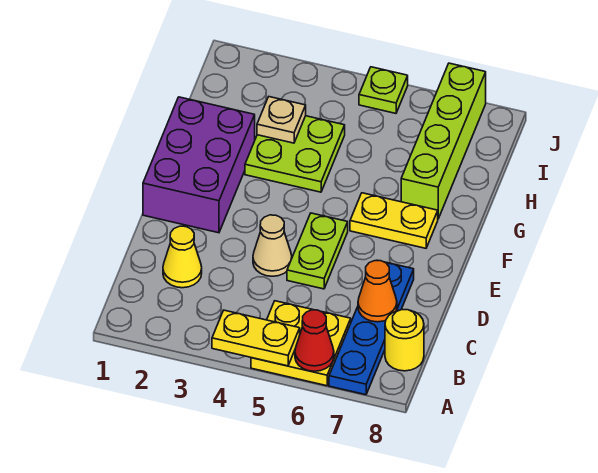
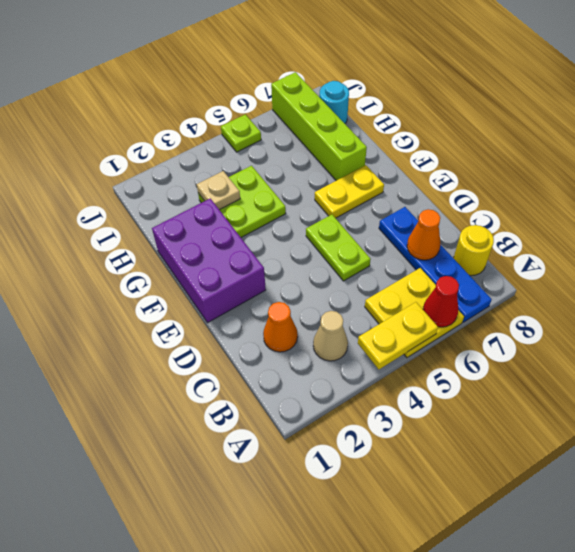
yellow cone C2 level 1 -> orange cone C2 level 1
tan cone D4 level 1 -> tan cone B3 level 1
none -> cyan round brick I8 level 1

